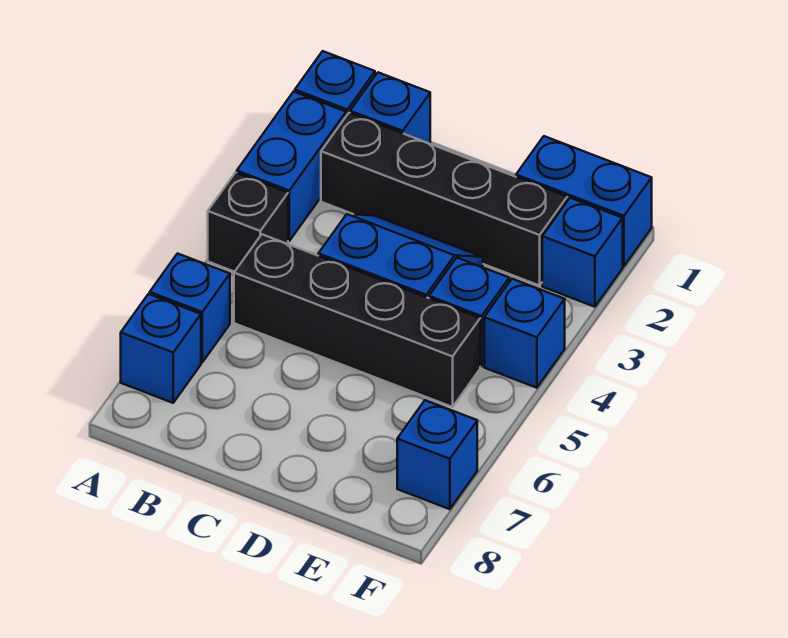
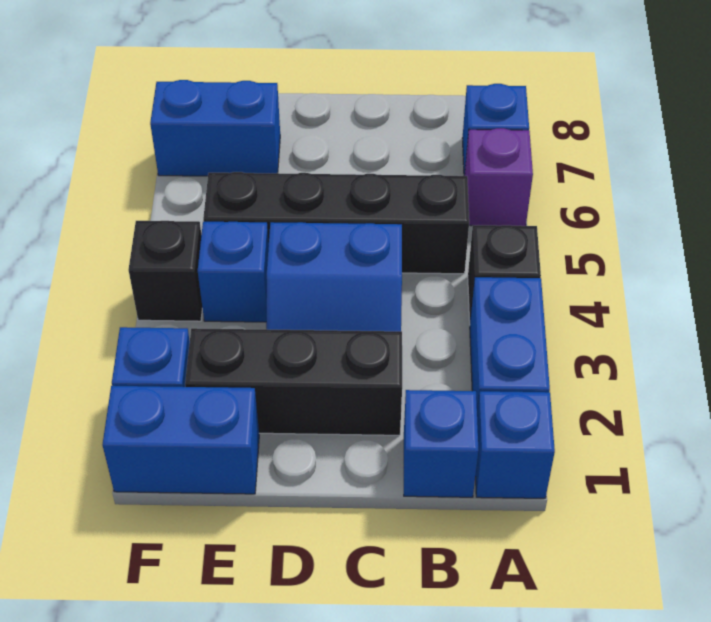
blue brick A6 level 1 -> purple brick A6 level 1
black brick B2:E2 level 1 -> black brick C2:E2 level 1
blue brick F4 level 1 -> black brick F4 level 1
blue brick F7 level 1 -> blue brick E7:F7 level 1

